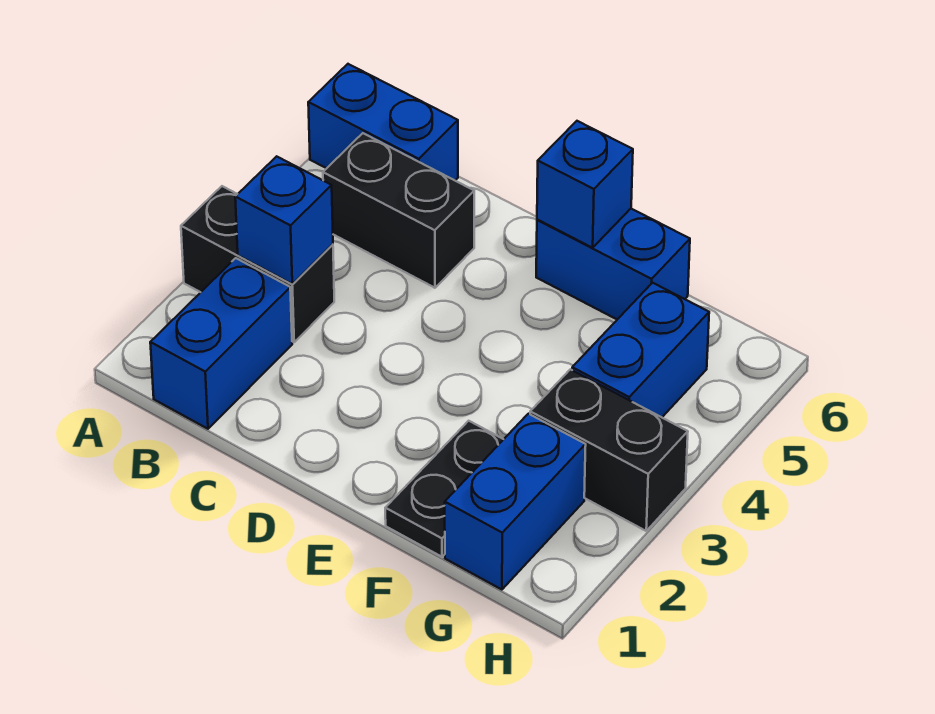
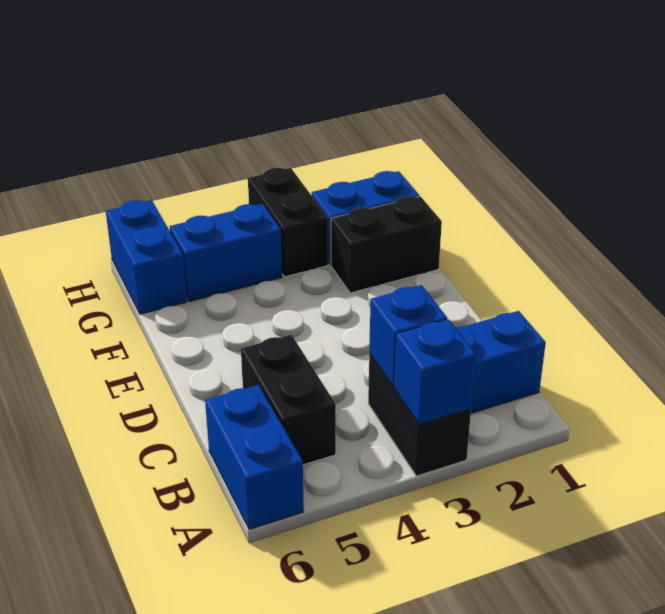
blue brick E6:F6 level 1 -> blue brick G6:H6 level 1
blue brick E6 level 2 -> blue brick A3 level 2
black plate F1:F2 level 1 -> black brick F1:F2 level 1

